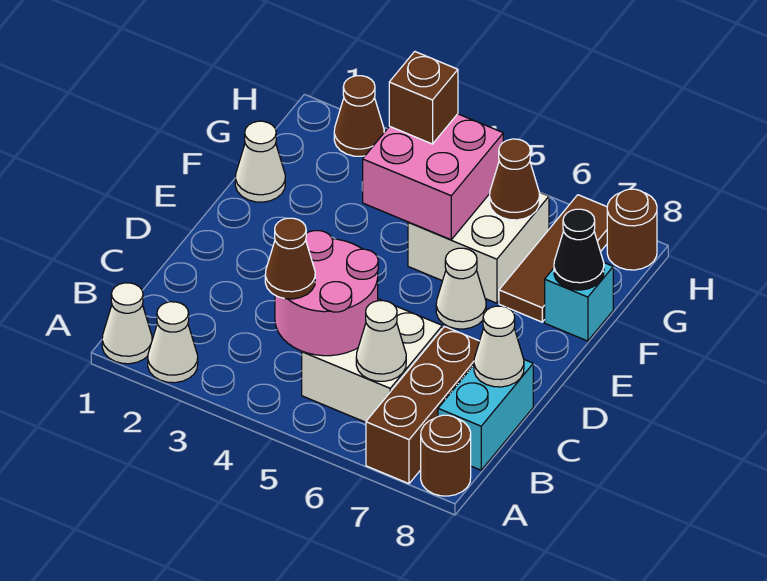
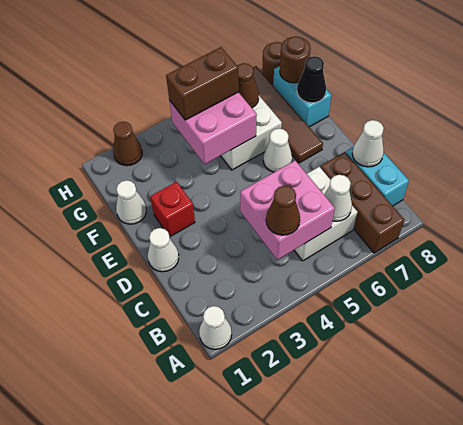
white cone A2 level 1 -> white cone D1 level 1
brown round brick A8 level 1 -> brown round brick G8 level 2
pink round brick B4:C5 level 2 -> pink brick B4:C5 level 2
none -> red brick E2 level 1
brown tile F7:H7 level 1 -> brown tile E7:H7 level 1
cyan brick F8 level 1 -> cyan brick F8:G8 level 1
brown brick G4 level 3 -> brown brick G4:G5 level 3

